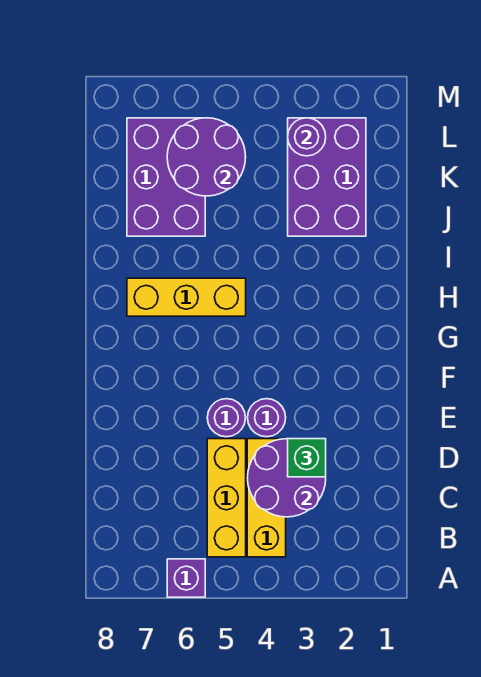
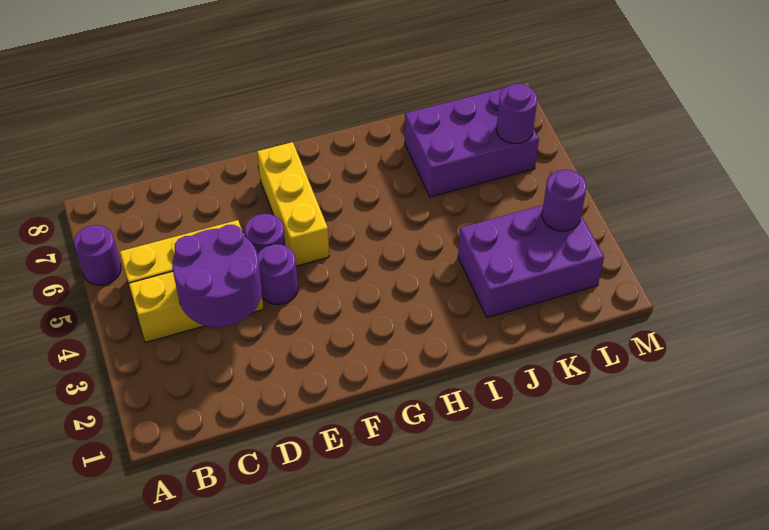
purple brick A6 level 1 -> purple round brick A6 level 1
green brick D3 level 3 -> none
yellow brick H5:H7 level 1 -> yellow brick F5:F7 level 1
purple round brick K5:L6 level 2 -> purple round brick L6 level 2

